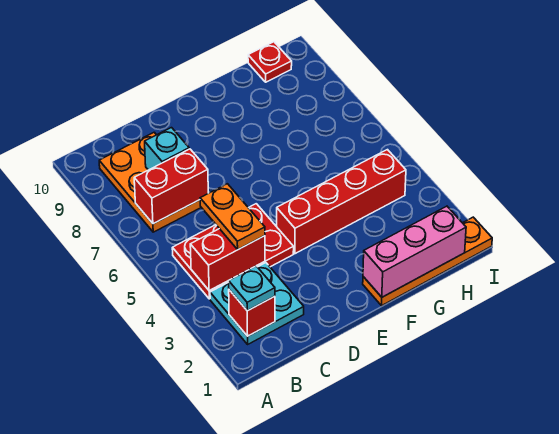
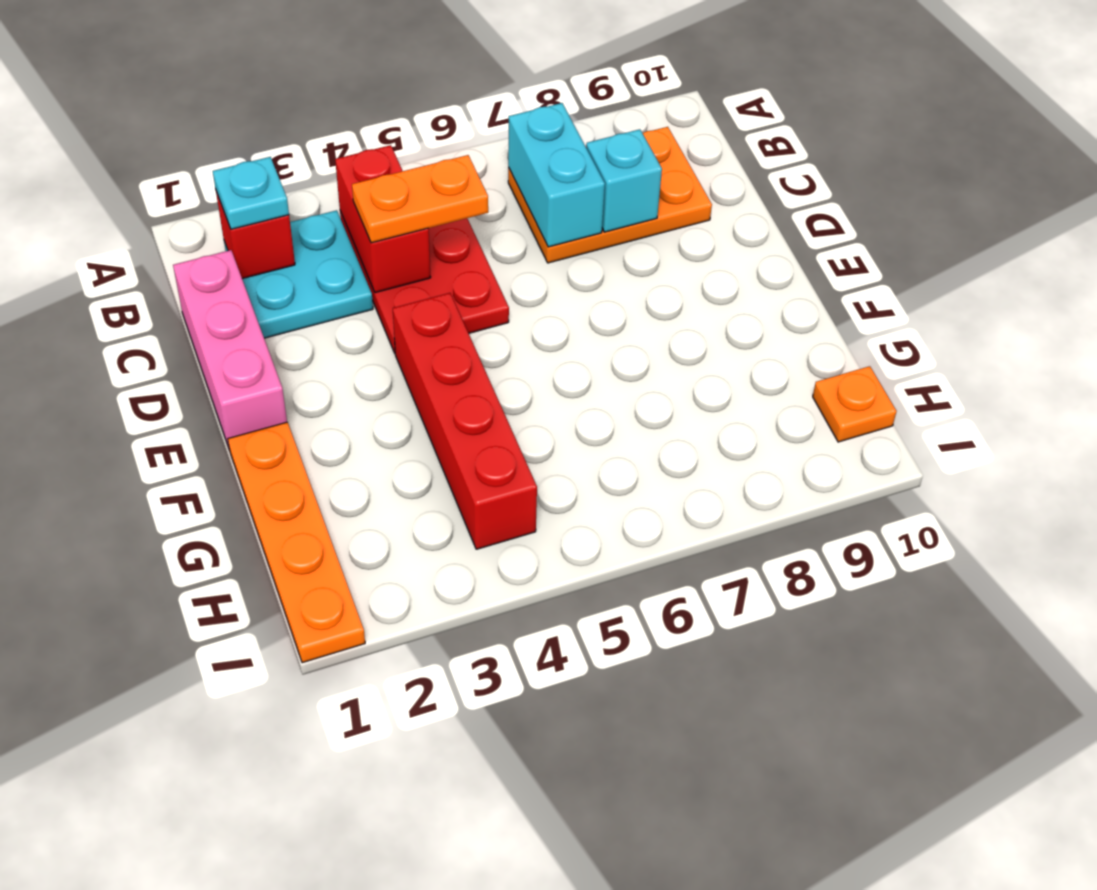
red brick B7:C7 level 2 -> cyan brick B7:C7 level 2
pink brick F1:H1 level 2 -> pink brick C1:E1 level 1
red plate H10 level 1 -> orange plate H10 level 1

